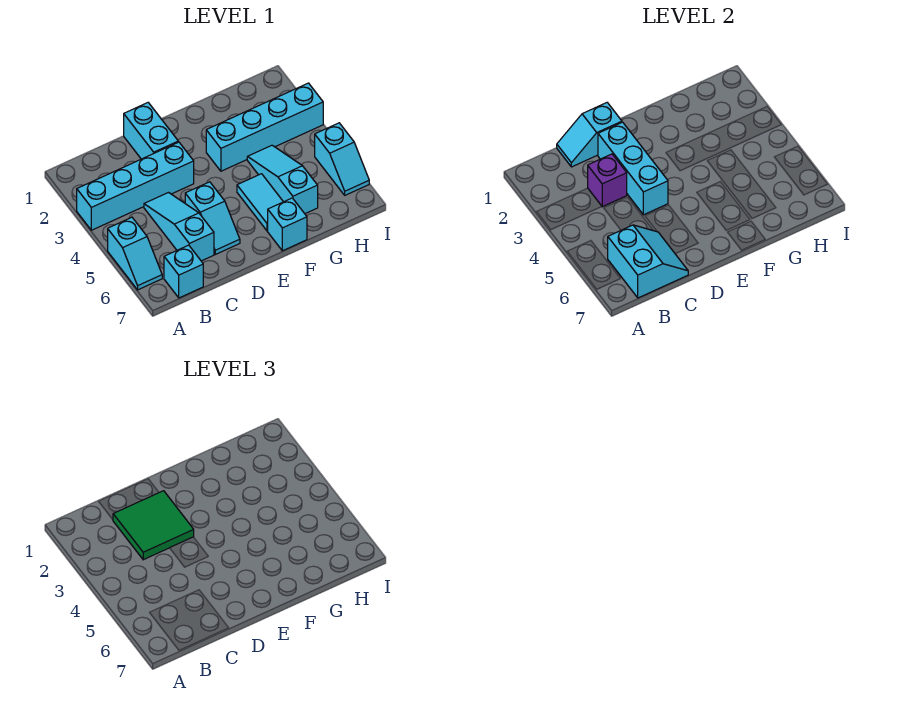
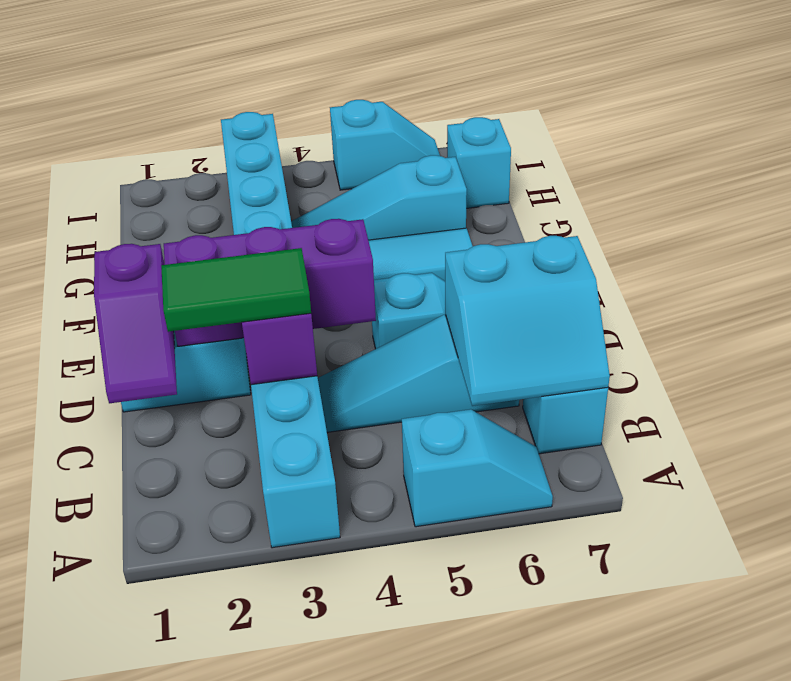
cyan slope B6:C7 level 2 top B -> cyan slope B6:C7 level 2 top C
cyan slope C1:D1 level 2 top D -> purple slope C1:D1 level 2 top D
green tile C2:D3 level 3 -> green tile C2:C3 level 3
cyan brick D2:D4 level 2 -> purple brick D2:D4 level 2
cyan brick F7 level 1 -> cyan brick H7 level 1

